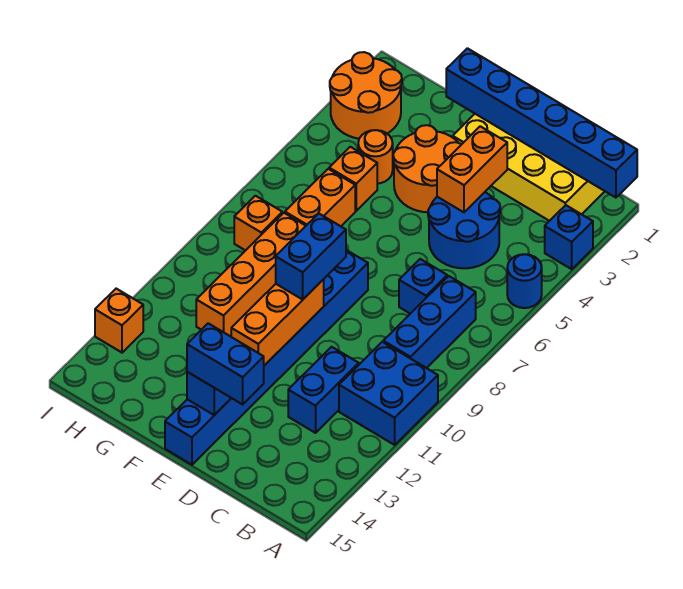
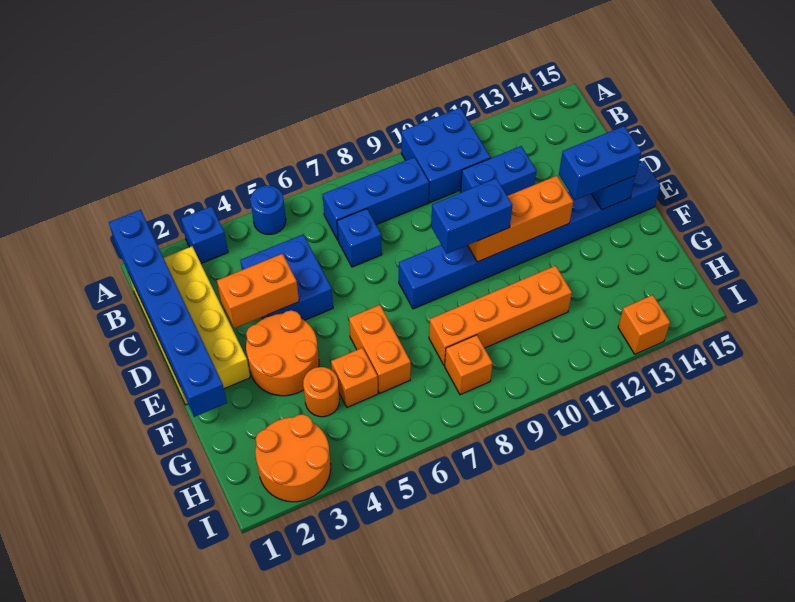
blue round brick C4:D5 level 1 -> blue brick C4:D5 level 1
blue brick D14:E14 level 3 -> blue brick E13:E14 level 3
orange brick G6:G7 level 1 -> orange brick F6:G6 level 1

